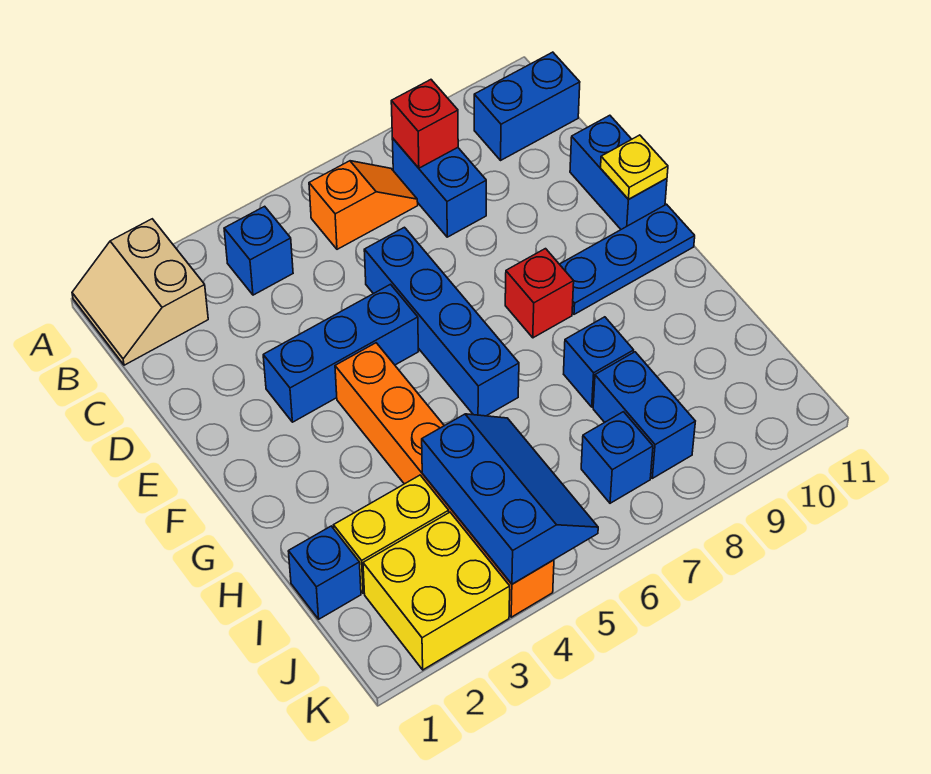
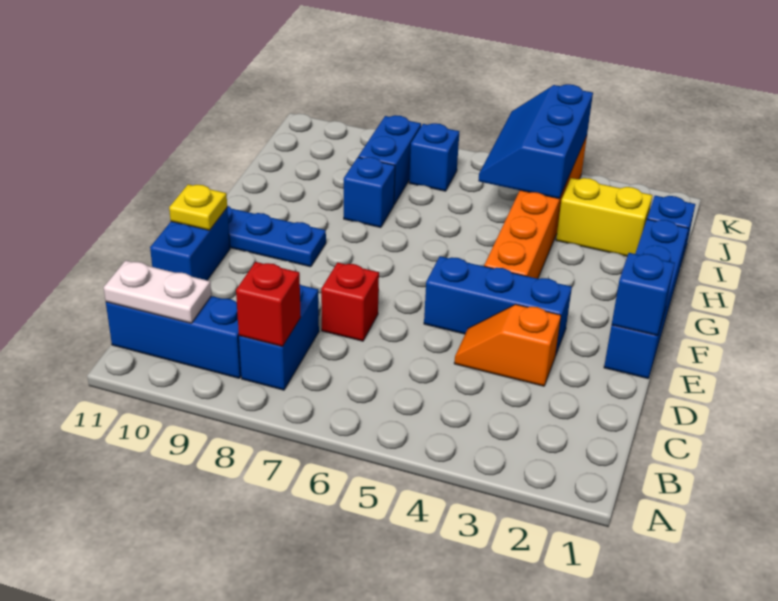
tan slope A1:B2 level 1 top 2 -> none
blue brick B4 level 1 -> blue brick E1 level 2
orange slope B6:B7 level 1 top 6 -> orange slope D3:D4 level 1 top 3
blue brick B10:B11 level 1 -> blue brick B9:B11 level 1
none -> white plate B10:B11 level 2
blue brick D6:G6 level 1 -> blue brick E1:H1 level 1
red brick F8 level 1 -> red brick D7 level 1
yellow brick J2:K3 level 1 -> none

